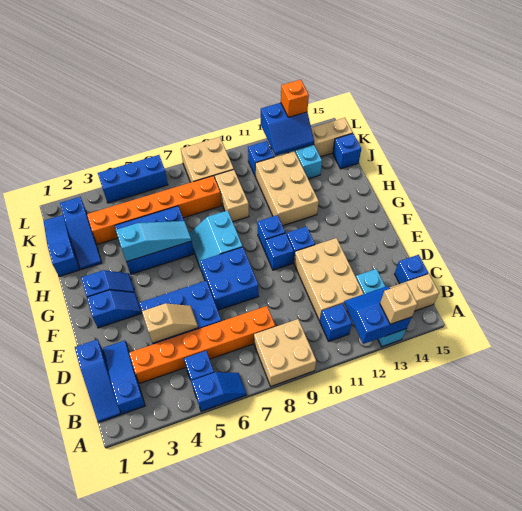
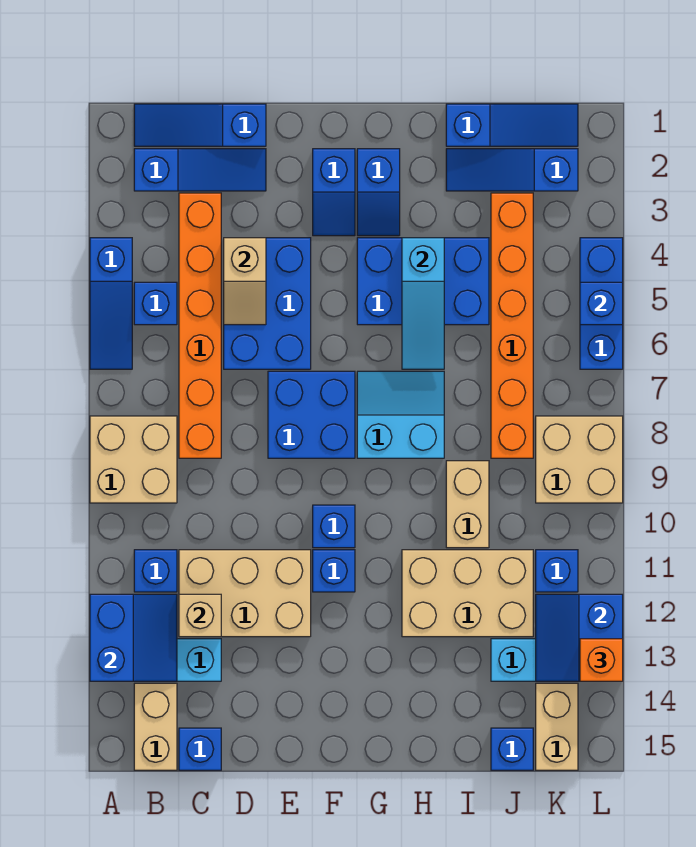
blue slope A5:A6 level 1 top 5 -> blue slope A4:A6 level 1 top 4
tan brick A13 level 3 -> tan brick C12 level 2
blue brick G10 level 1 -> blue brick L5 level 2
blue brick H4:I6 level 1 -> blue brick G4:I5 level 1
tan brick I9:J9 level 1 -> tan brick I9:I10 level 1

